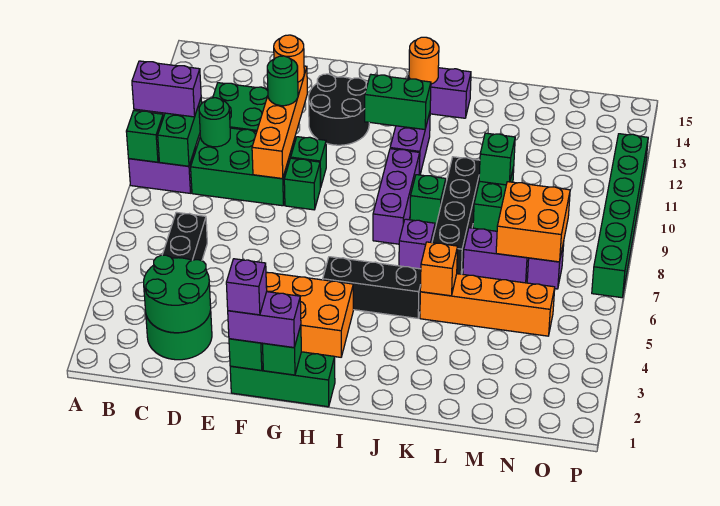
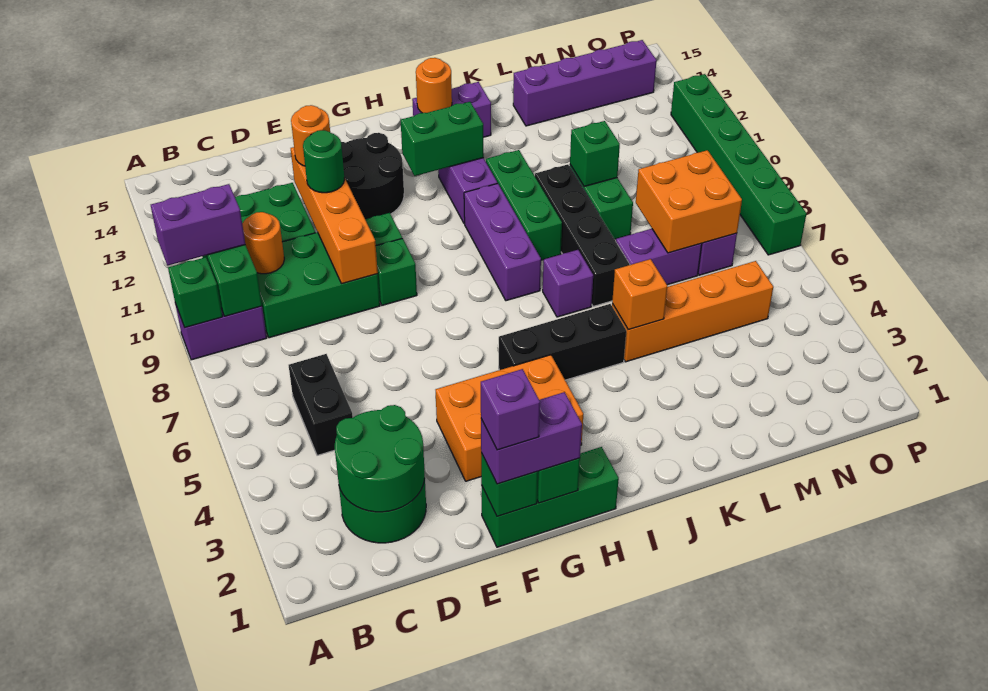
green round brick C10 level 2 -> orange round brick C10 level 2
green brick J9 level 1 -> green brick J9:J11 level 1
none -> purple brick L14:O14 level 1

